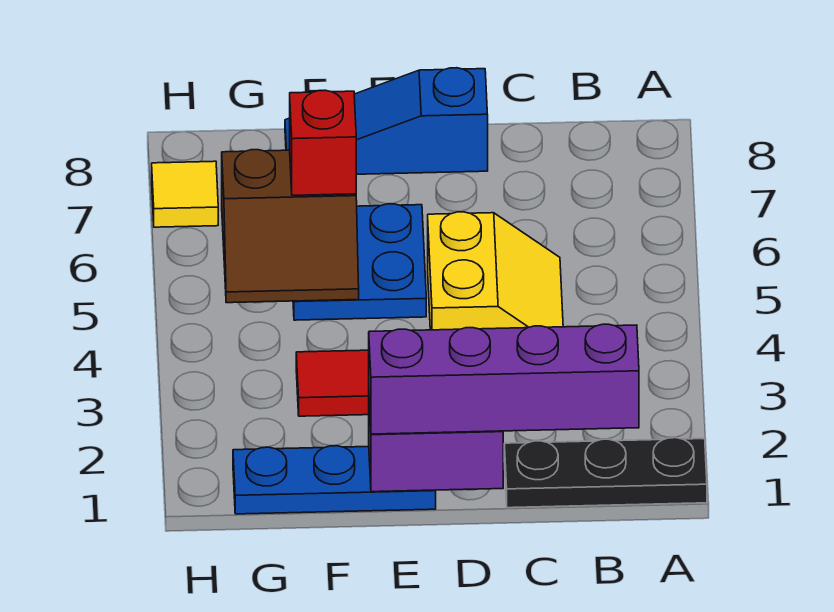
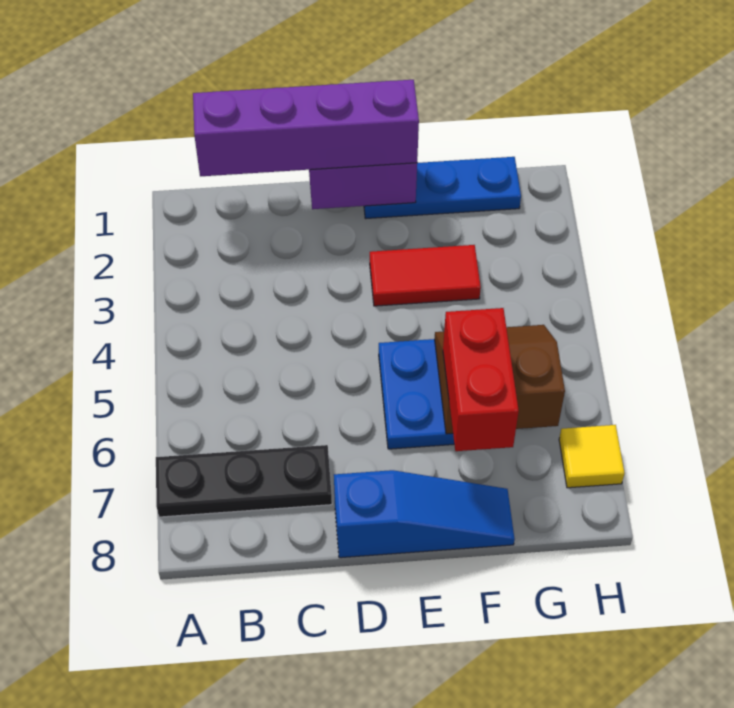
black plate A1:C1 level 1 -> black plate A7:C7 level 1
yellow slope C4:D5 level 1 top D -> none
red brick F6 level 3 -> red brick F6:F7 level 3

